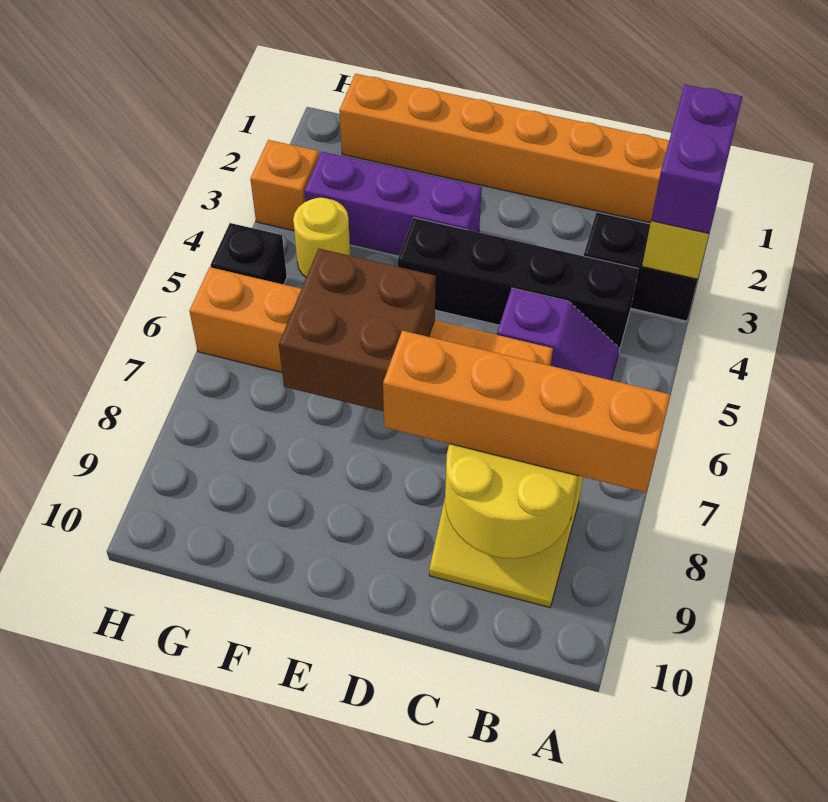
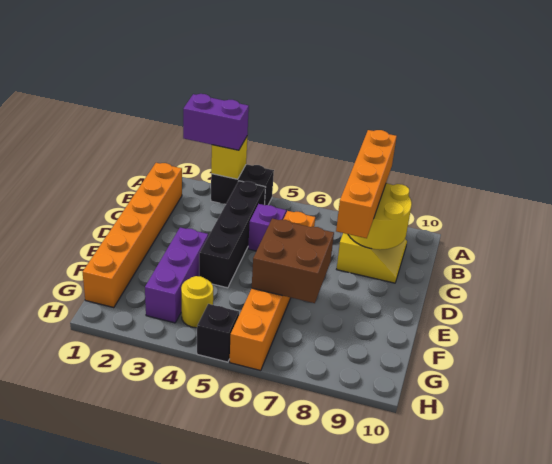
black brick A3:B3 level 1 -> black brick A3:A4 level 1
orange brick H3 level 1 -> none

